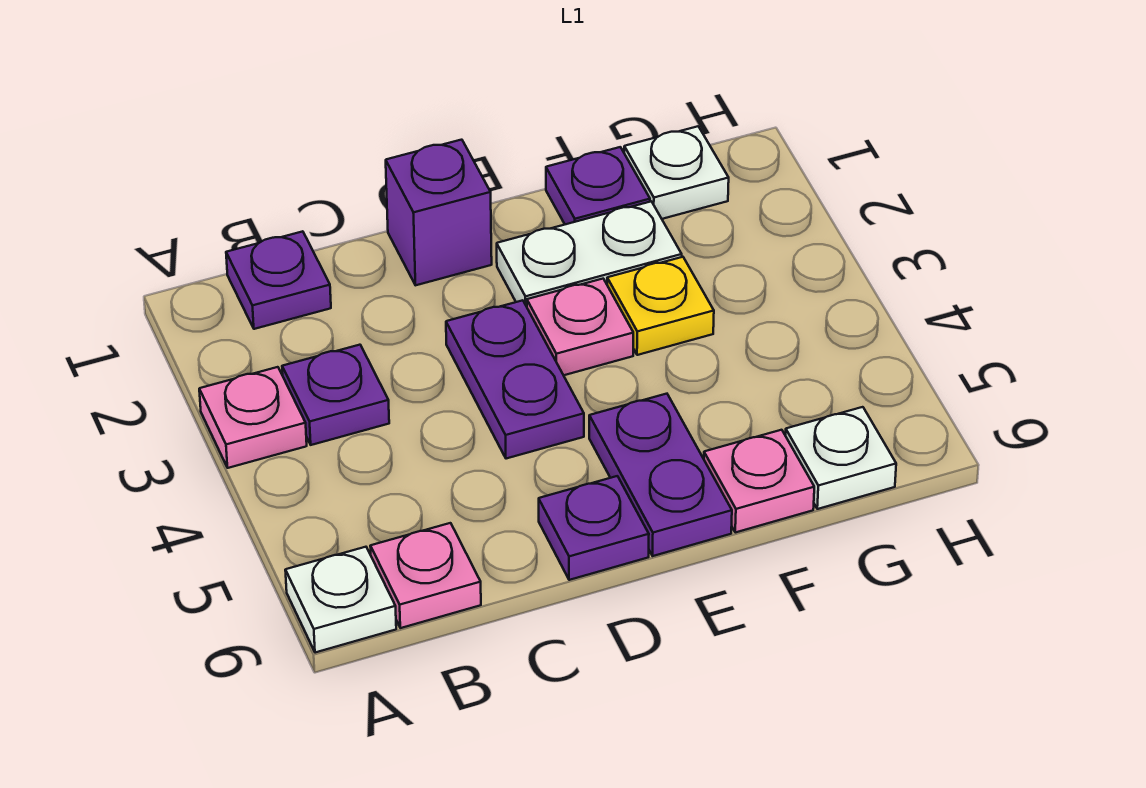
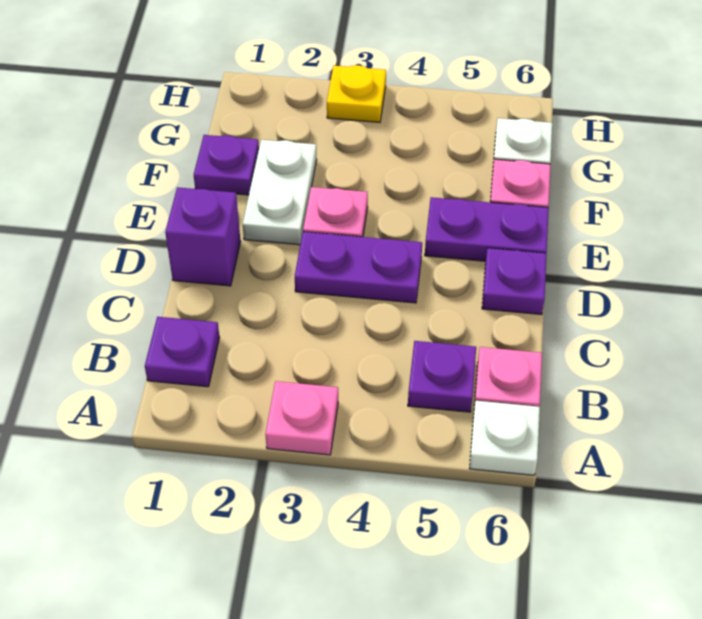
purple plate B3 level 1 -> purple plate B5 level 1
yellow plate F3 level 1 -> yellow plate H3 level 1
white plate G1 level 1 -> none

